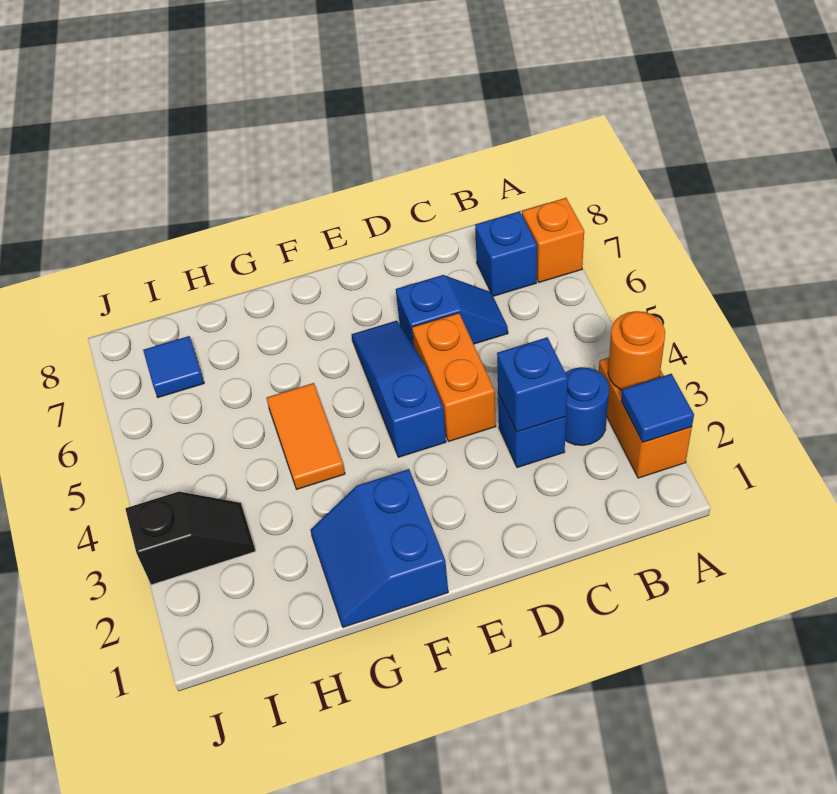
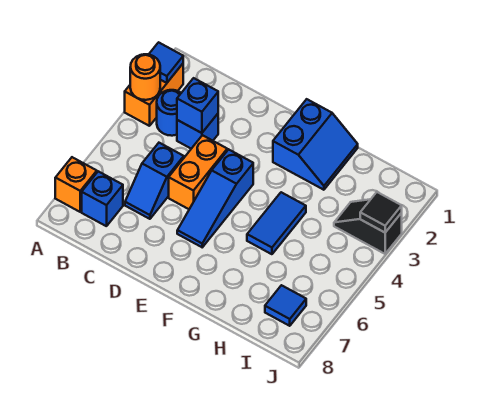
blue slope C6:D6 level 1 top D -> blue slope C5:C6 level 1 top 5
orange tile G4:G5 level 1 -> blue tile G4:G5 level 1
none -> black tile J3 level 2

